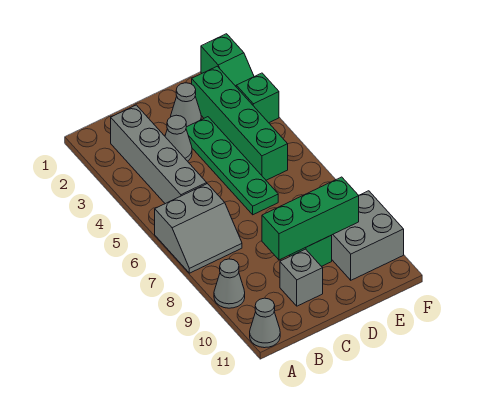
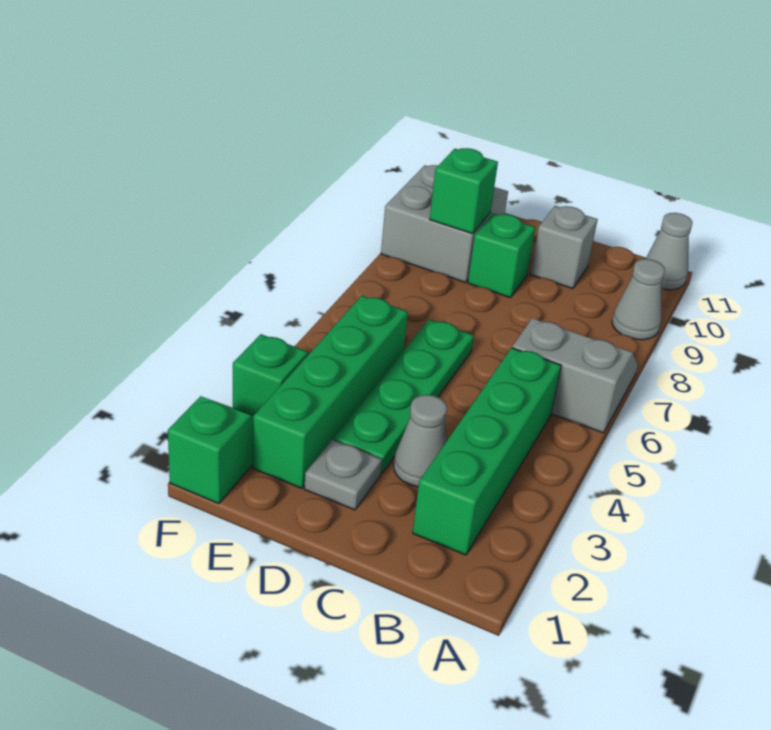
grey brick B2:B5 level 1 -> green brick B2:B5 level 1
green brick C9:E9 level 2 -> green brick E9 level 2
grey cone D2 level 1 -> grey plate D2 level 1

